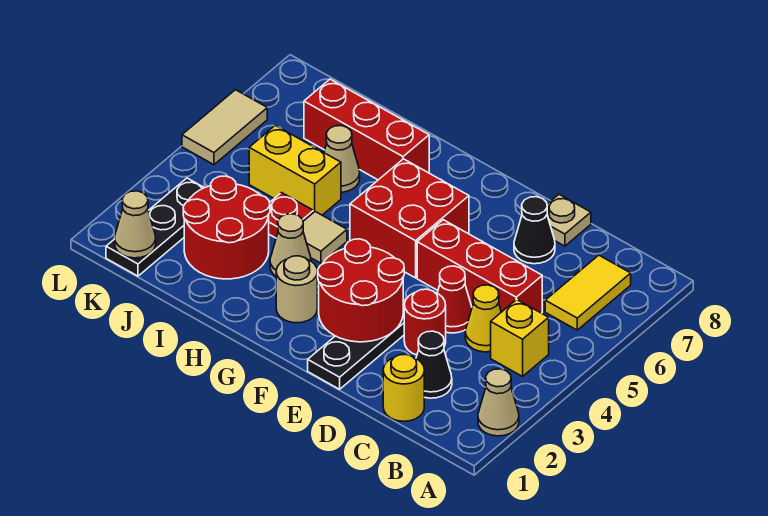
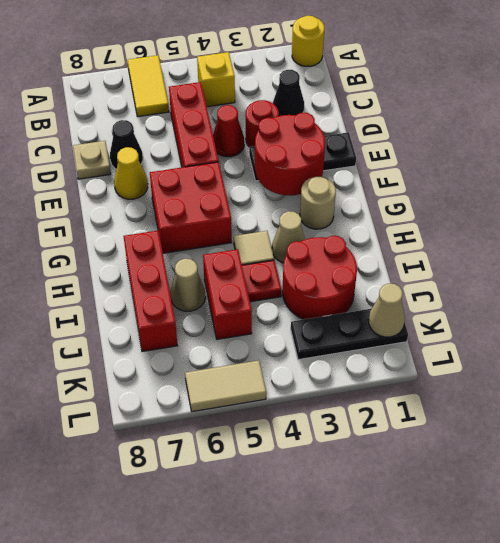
tan cone A2 level 1 -> none
yellow tile B6:B7 level 1 -> yellow tile A6:B6 level 1
yellow round brick C1 level 1 -> yellow round brick A1 level 1
yellow cone C4 level 1 -> yellow cone E7 level 1
yellow brick I5:J5 level 1 -> red brick I5:J5 level 1

